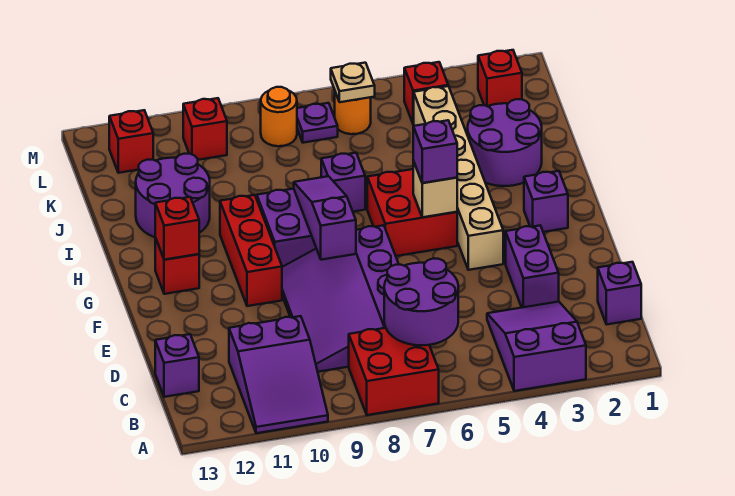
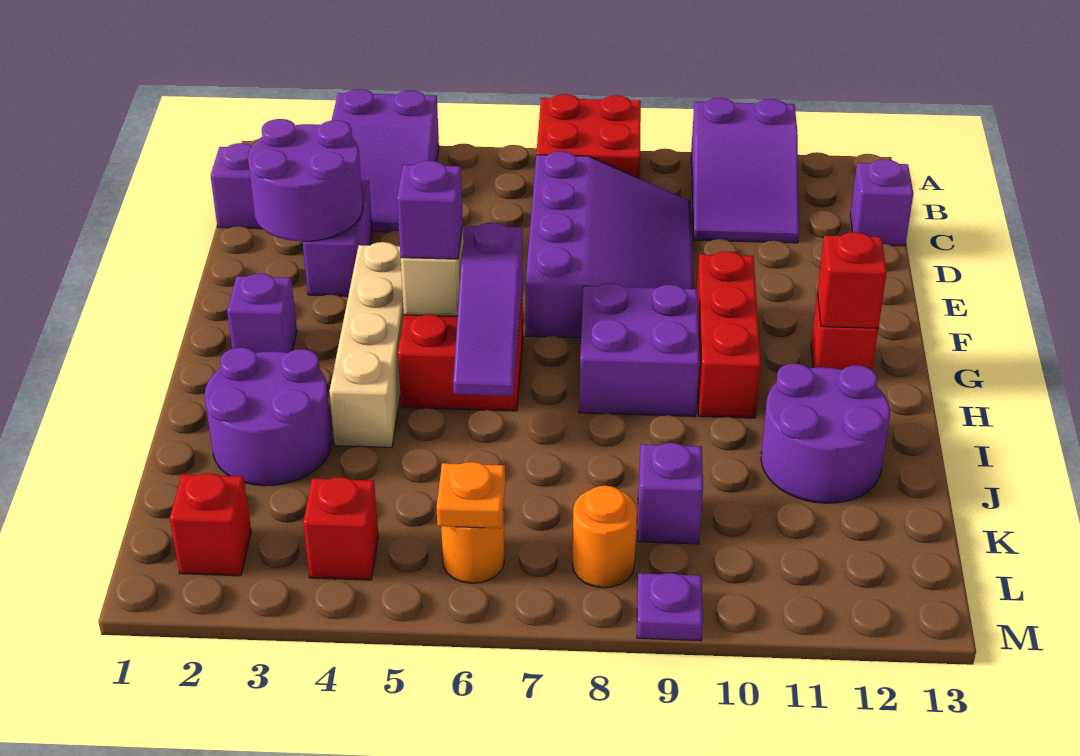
purple slope A10:C11 level 1 top C -> purple slope A10:C11 level 1 top A
purple round brick B6:C7 level 2 -> purple round brick D2:E3 level 2
tan brick F4:K4 level 1 -> tan brick F4:I4 level 1
purple slope F8:H8 level 2 top F -> purple slope G6:I6 level 2 top G
purple brick I7 level 1 -> purple brick K9 level 1
tan plate L6 level 2 -> orange plate L6 level 2
purple plate L7 level 1 -> purple plate M9 level 1
red brick L10 level 1 -> none
red brick L12 level 1 -> none

